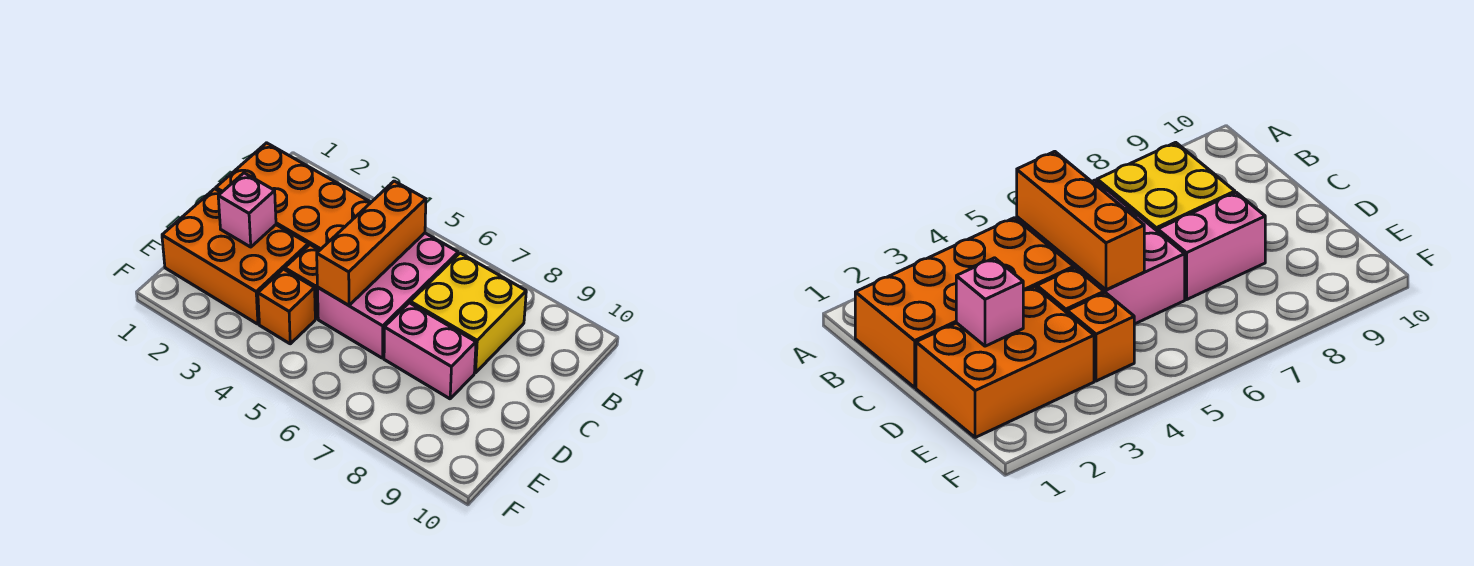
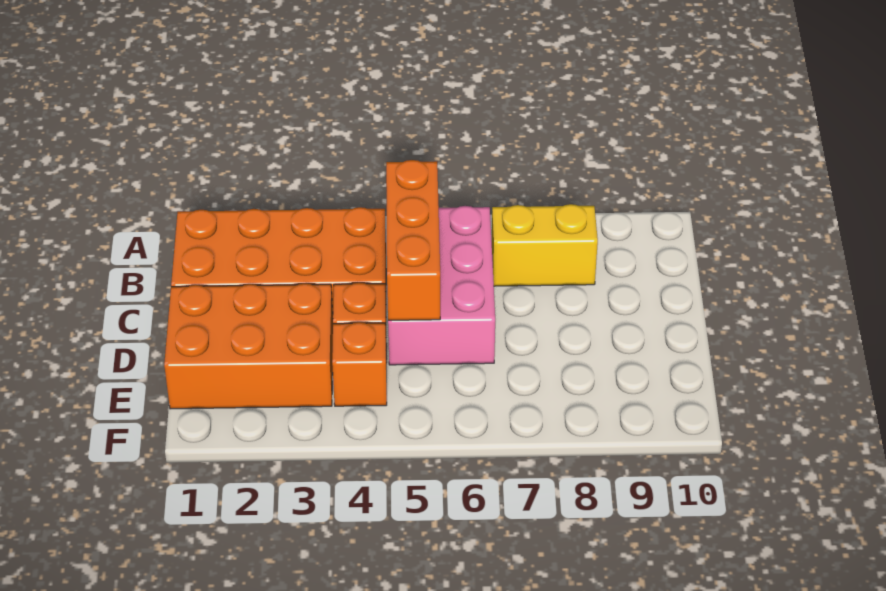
yellow brick B7:C8 level 1 -> yellow brick B7:B8 level 1
pink brick D2 level 2 -> none
pink brick D7:D8 level 1 -> none

